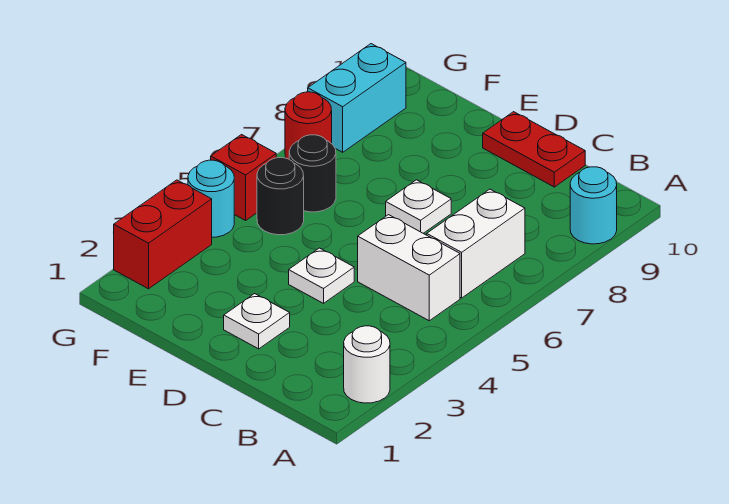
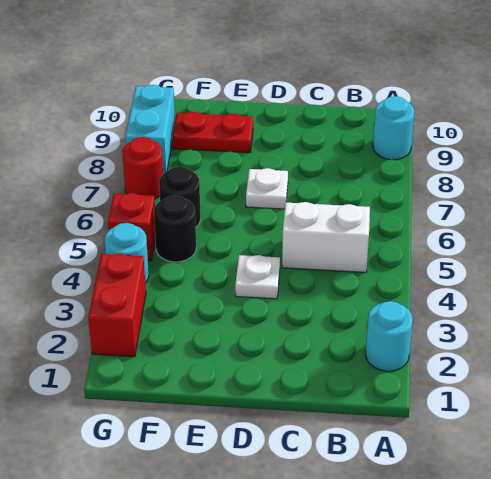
white round brick A2 level 1 -> cyan round brick A2 level 1
white brick B6:B7 level 1 -> none
red plate C10:D10 level 1 -> red plate E9:F9 level 1
white plate D2 level 1 -> none

